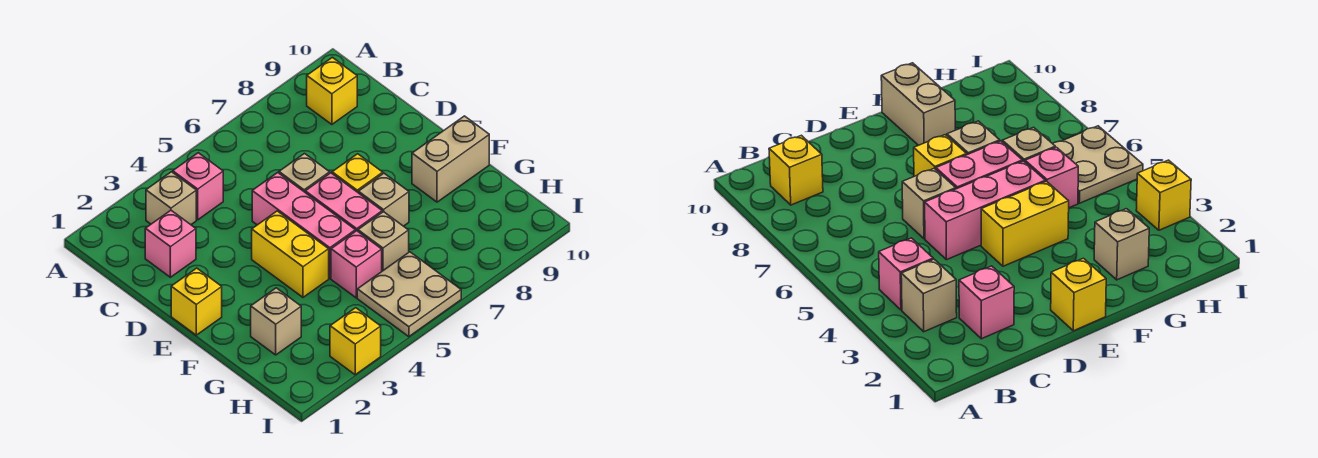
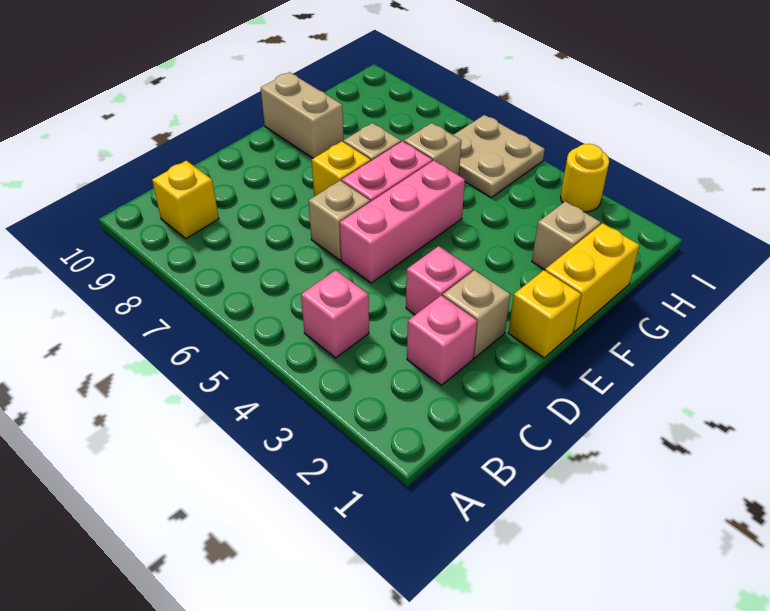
tan brick B3 level 1 -> tan brick D2 level 1
yellow brick E4:F4 level 1 -> yellow brick F1:G1 level 1
pink brick G5 level 1 -> pink brick D3 level 1
yellow brick I3 level 1 -> yellow round brick I3 level 1

